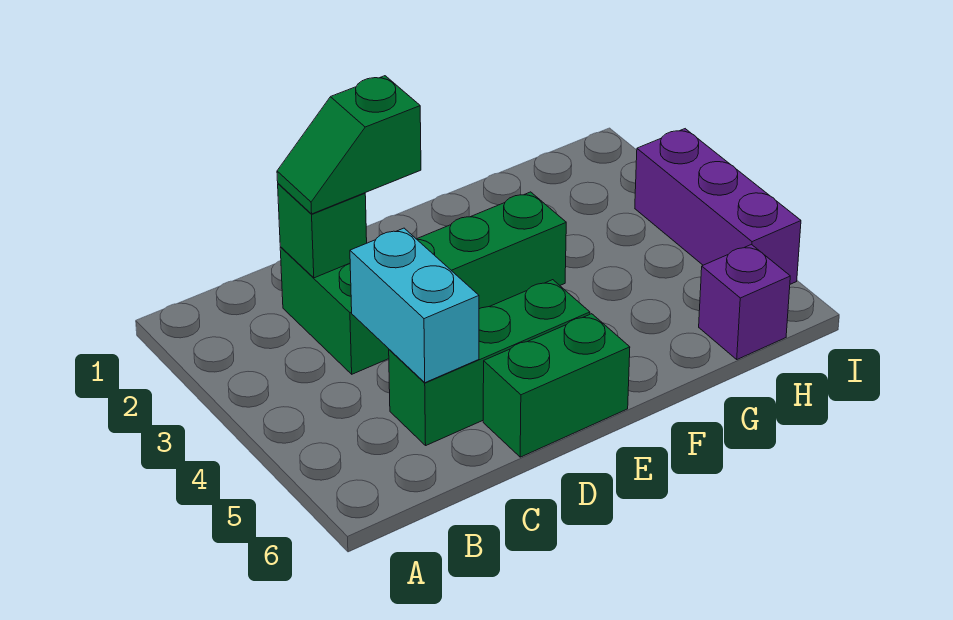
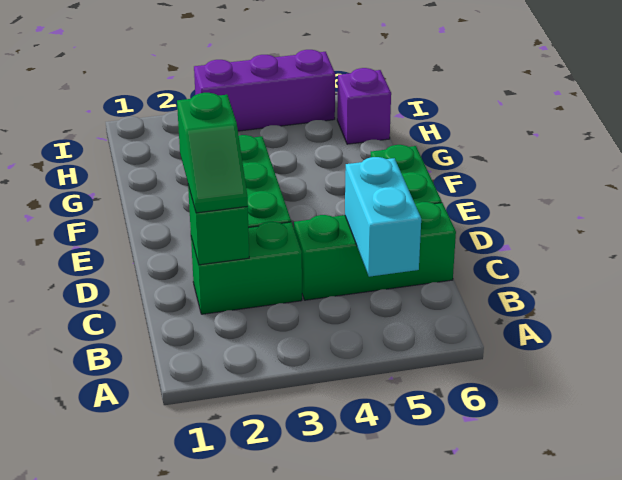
cyan brick C4:C5 level 2 -> cyan brick B5:C5 level 2
green brick C5:E5 level 1 -> green brick C4:C6 level 1

